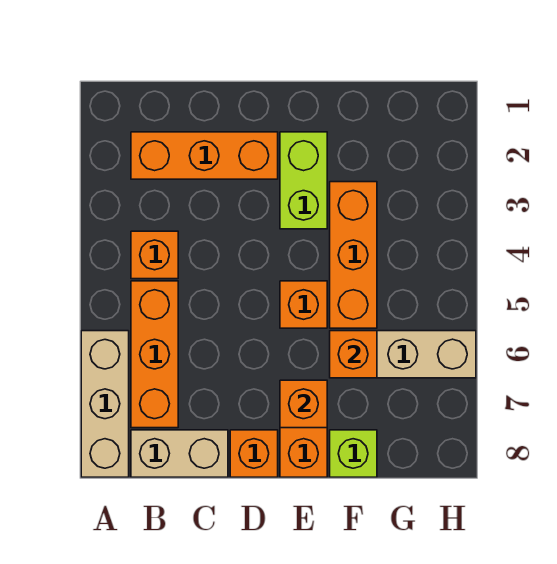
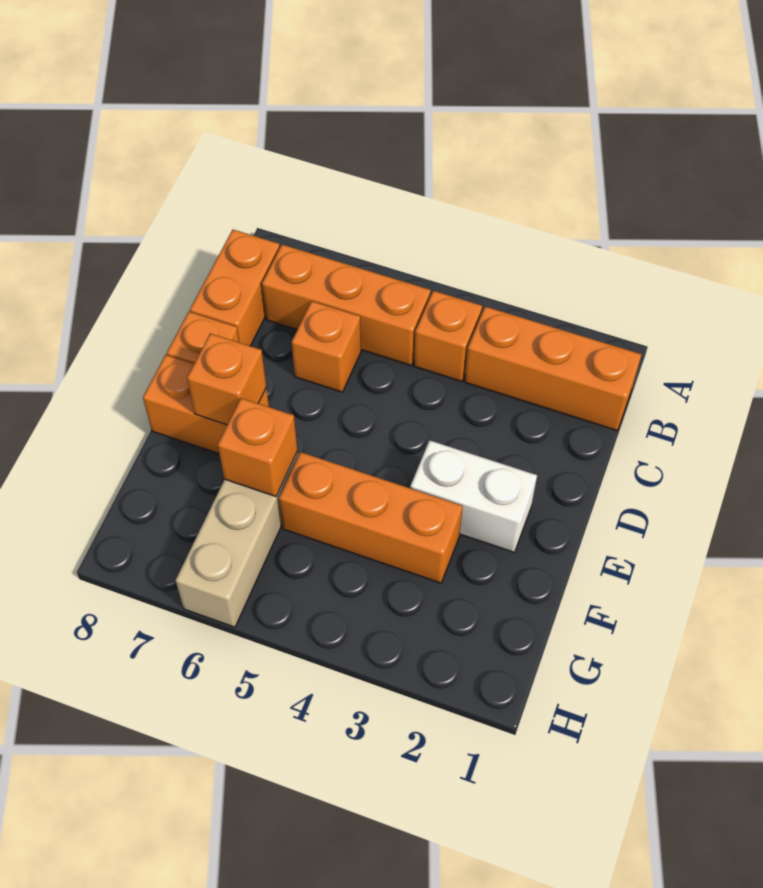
tan brick A6:A8 level 1 -> none
orange brick B2:D2 level 1 -> orange brick B1:B3 level 1
tan brick B8:C8 level 1 -> orange brick B8:C8 level 1
lime brick E2:E3 level 1 -> white brick E2:E3 level 1
orange brick E5 level 1 -> orange brick C6 level 1
lime brick F8 level 1 -> none

